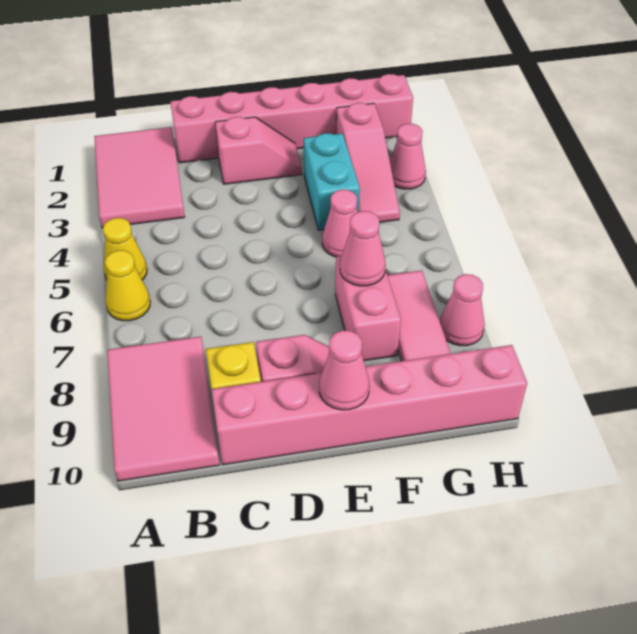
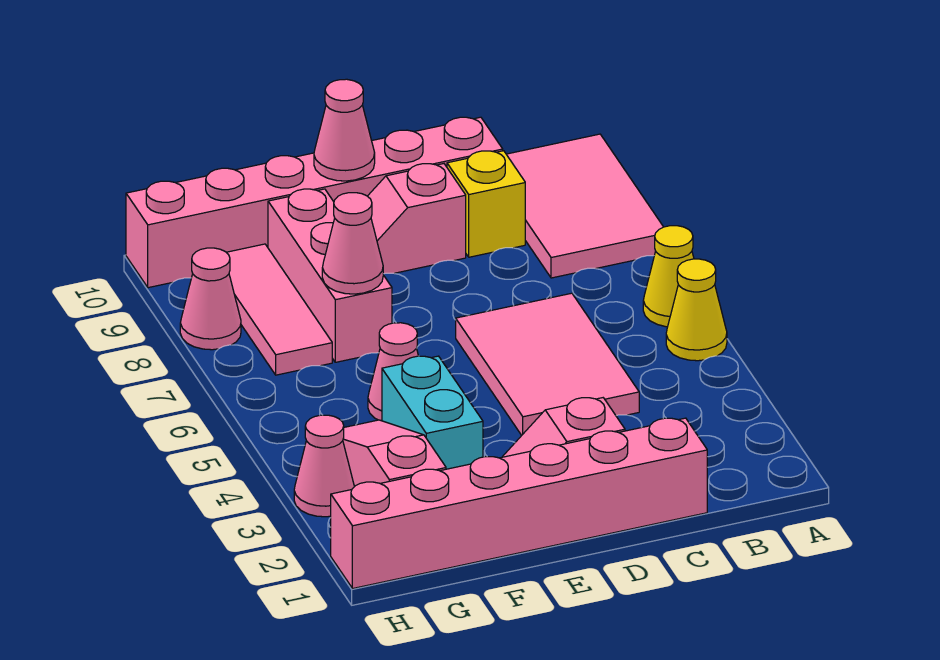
pink tile A1:B3 level 1 -> pink tile C4:D6 level 1
pink brick F7:F8 level 1 -> pink brick F7:F9 level 1

